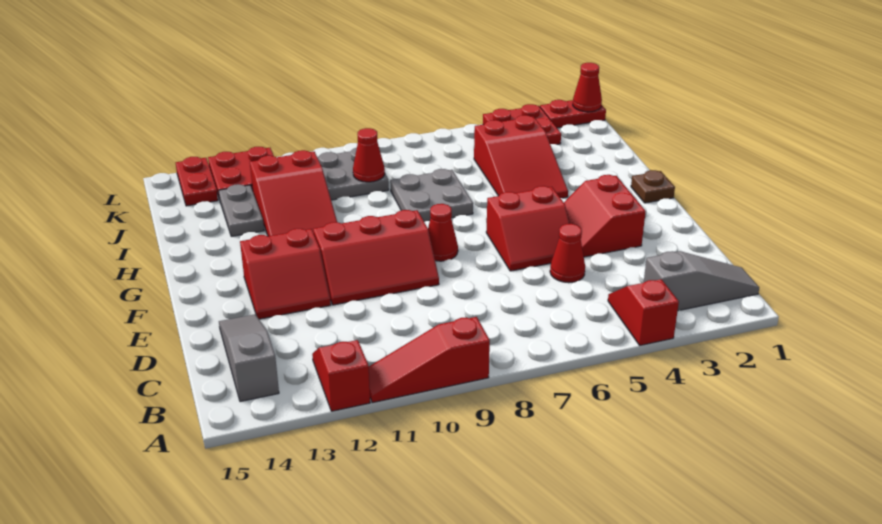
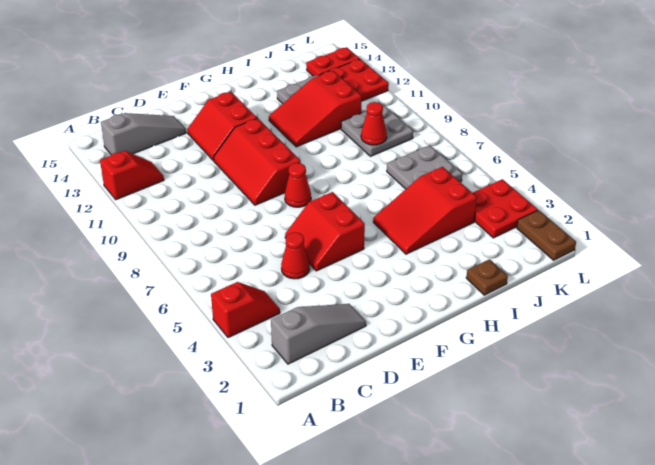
red slope A9:A11 level 1 top 9 -> none
grey slope B1:B3 level 1 top 3 -> grey slope B2:D2 level 1 top B
red slope E3:F4 level 1 top 3 -> none
brown plate G1 level 1 -> brown plate I1 level 1
grey plate H7:I8 level 1 -> grey plate J6:K7 level 1
red plate L1:L2 level 1 -> brown plate L1:L2 level 1
red cone L1 level 2 -> none

